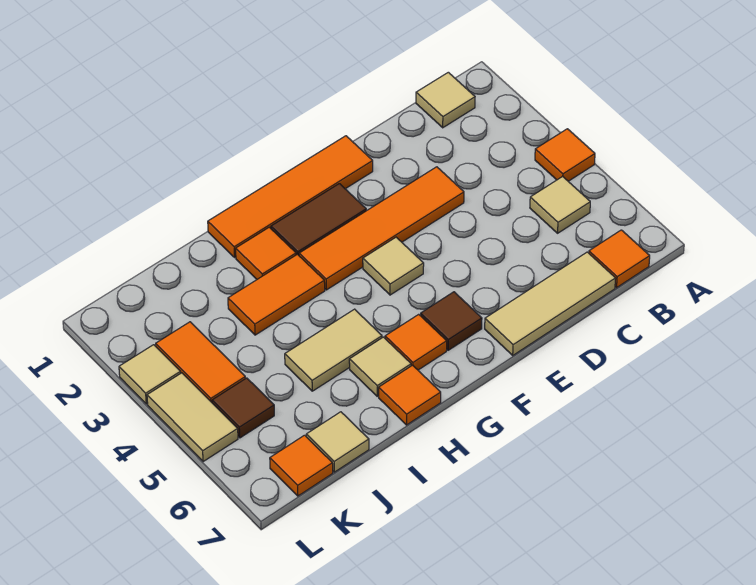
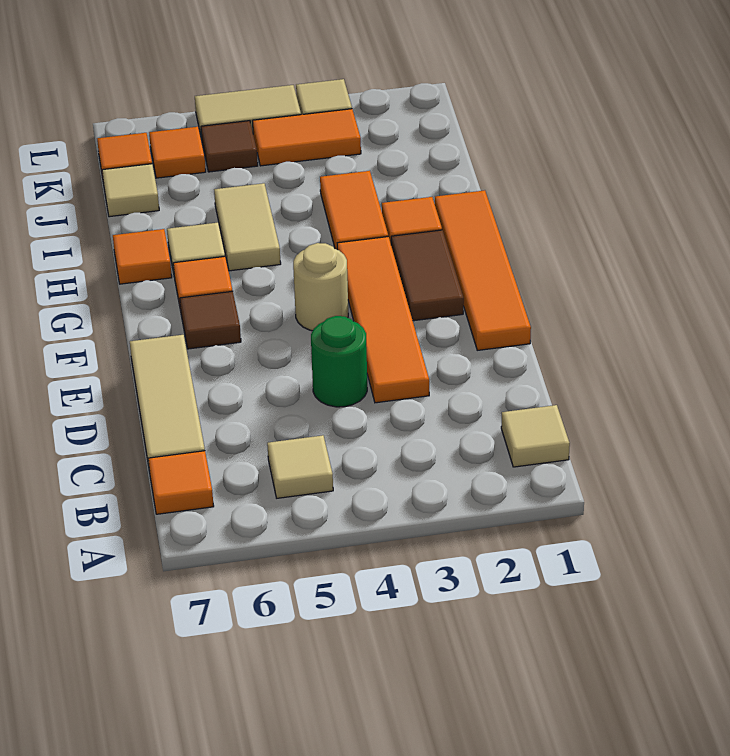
orange tile A4 level 1 -> orange tile K6 level 1
none -> green round brick D4 level 1
tan tile F4 level 1 -> tan round brick F4 level 1

